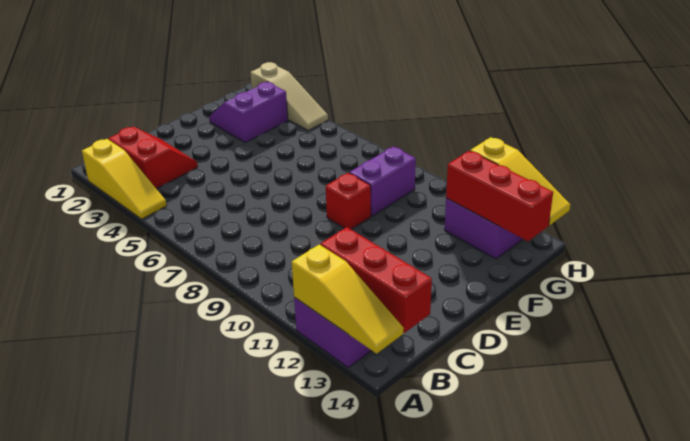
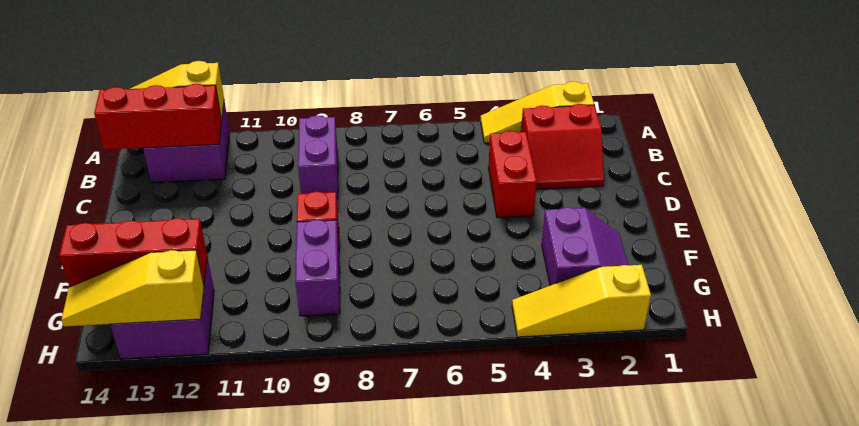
none -> purple brick B9:C9 level 1
none -> red brick C4:D4 level 1
tan slope H2:H4 level 1 top 2 -> yellow slope H2:H4 level 1 top 2

